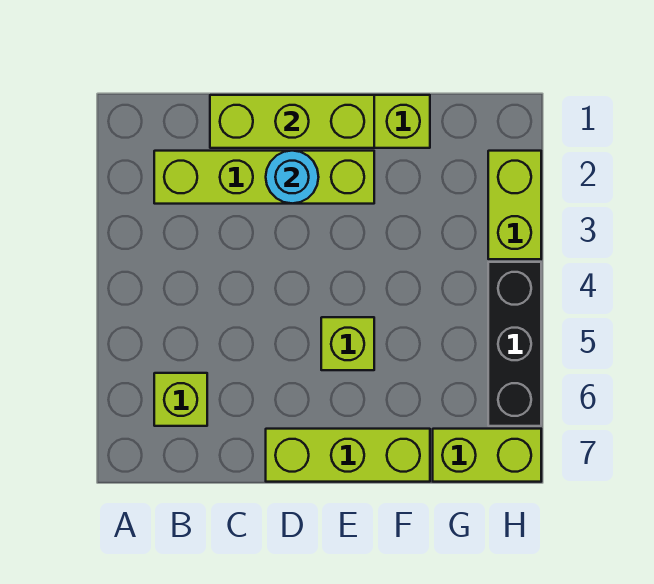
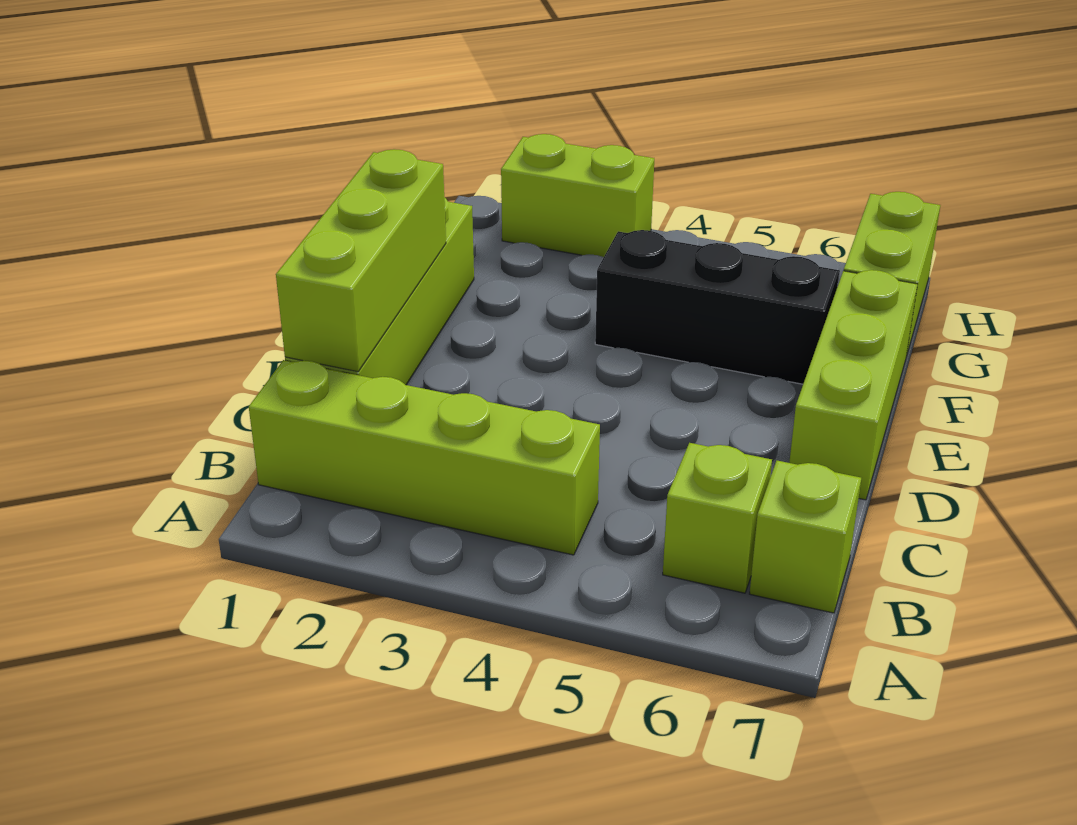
lime brick B2:E2 level 1 -> lime brick B1:B4 level 1
cyan round brick D2 level 2 -> none
lime brick E5 level 1 -> lime brick B7 level 1
black brick H4:H6 level 1 -> black brick F4:F6 level 1

